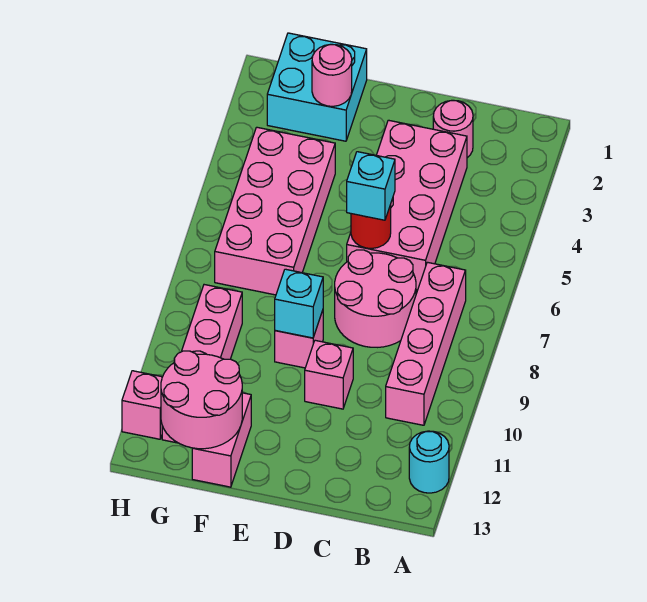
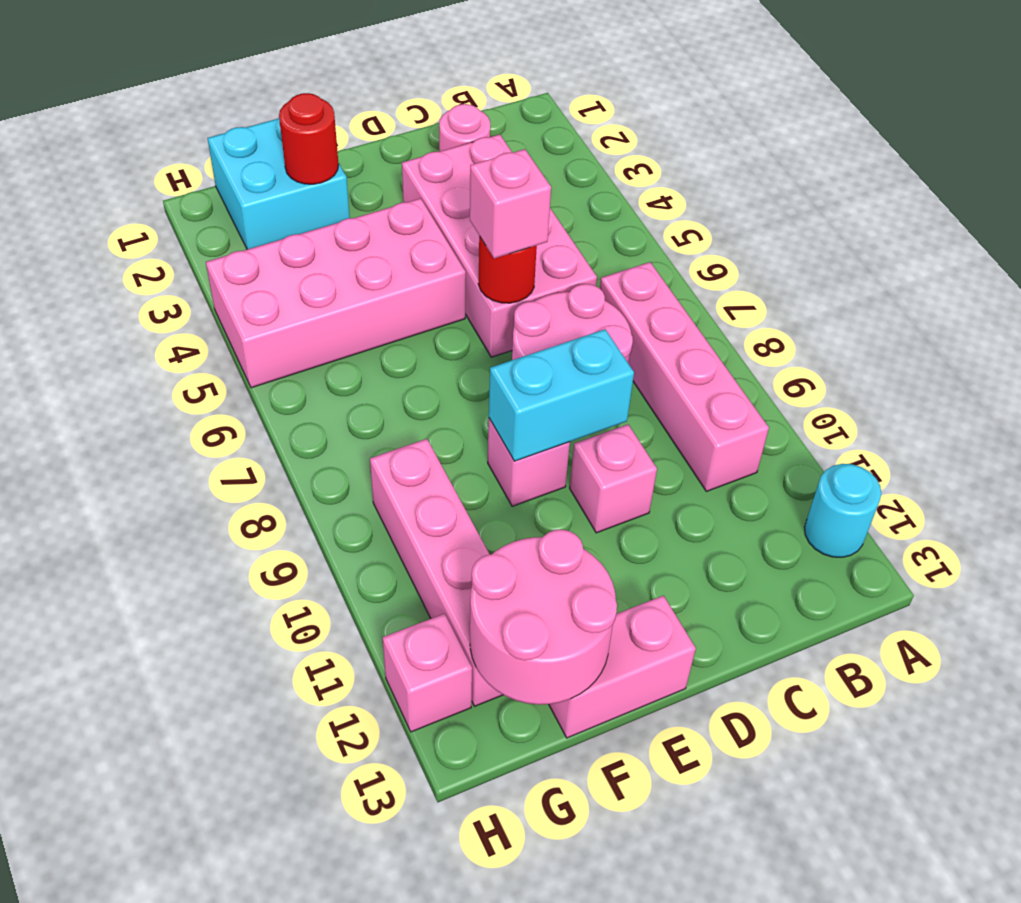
cyan brick D6 level 3 -> pink brick D6 level 3
cyan brick E9 level 2 -> cyan brick D9:E9 level 2
pink round brick F2 level 2 -> red round brick F2 level 2
pink brick F4:G7 level 1 -> pink brick E4:H5 level 1
pink brick F12:F13 level 1 -> pink brick E13:F13 level 1

